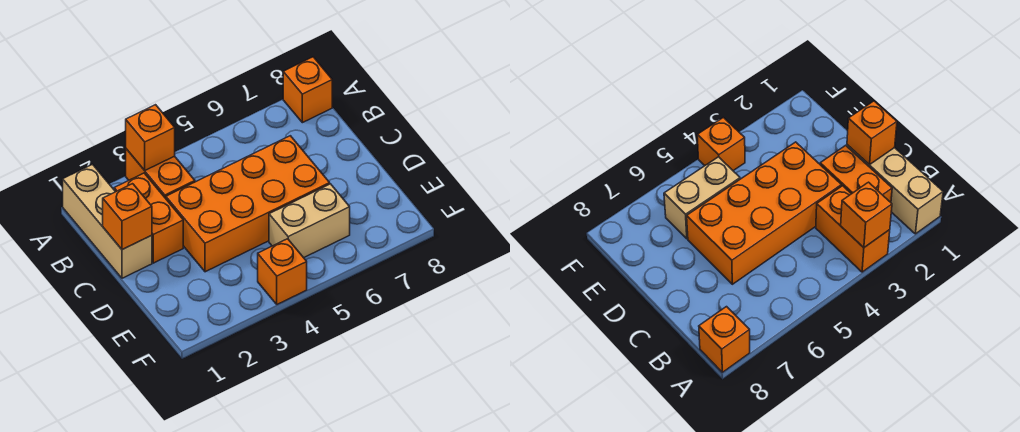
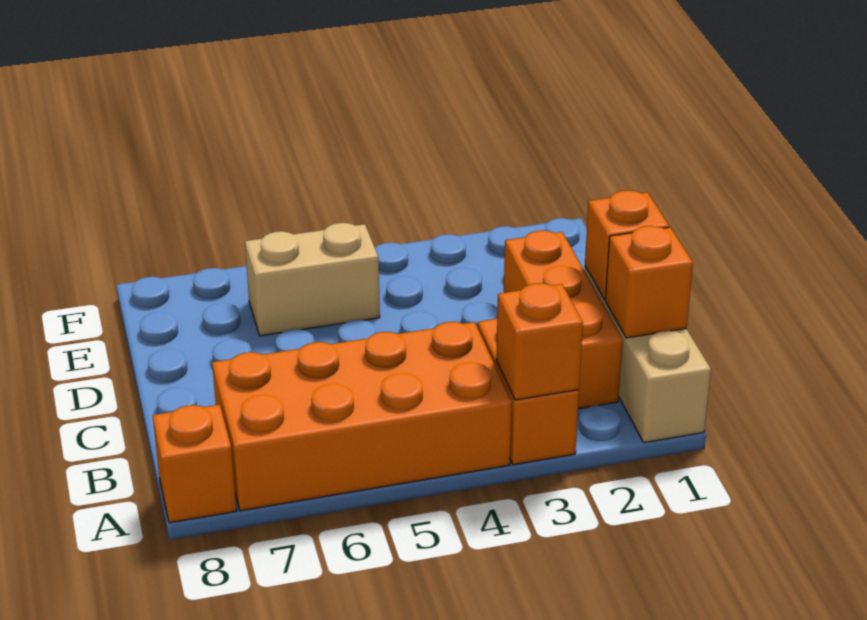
orange brick B2:C2 level 1 -> orange brick B2:D2 level 1
orange brick C3:D6 level 1 -> orange brick A4:B7 level 1
orange brick F4 level 1 -> orange brick B1 level 2

